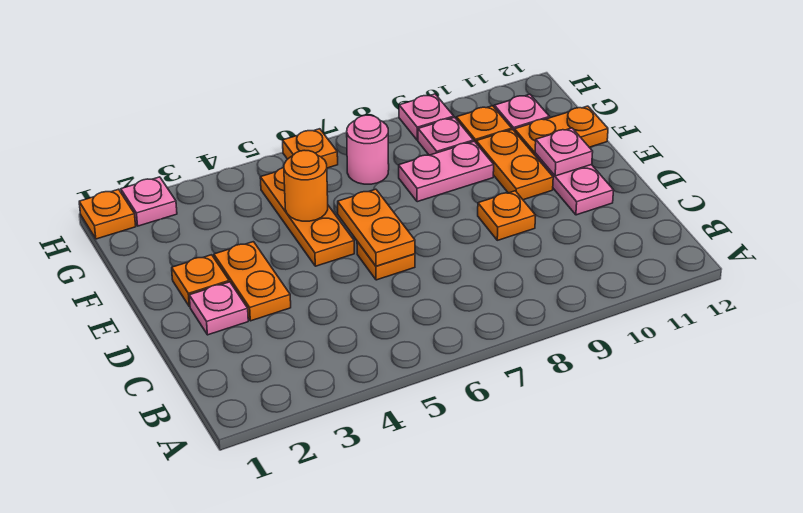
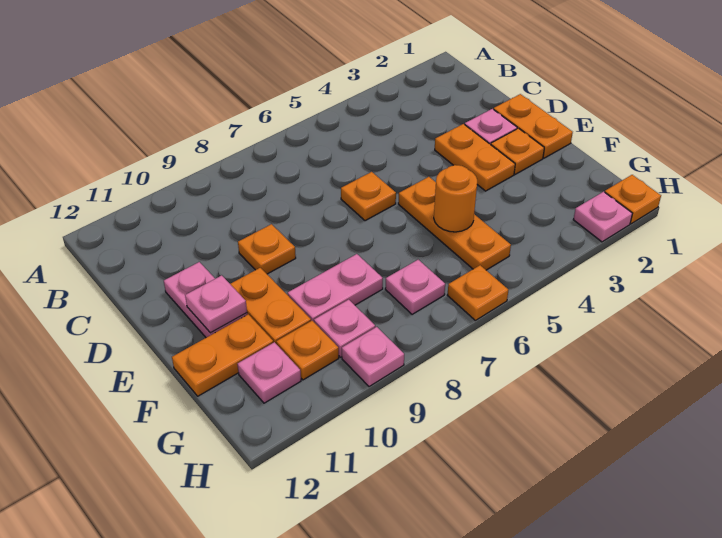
orange plate D6:E6 level 2 -> orange plate D1:E1 level 1
pink round brick G7 level 1 -> pink plate G7 level 1

